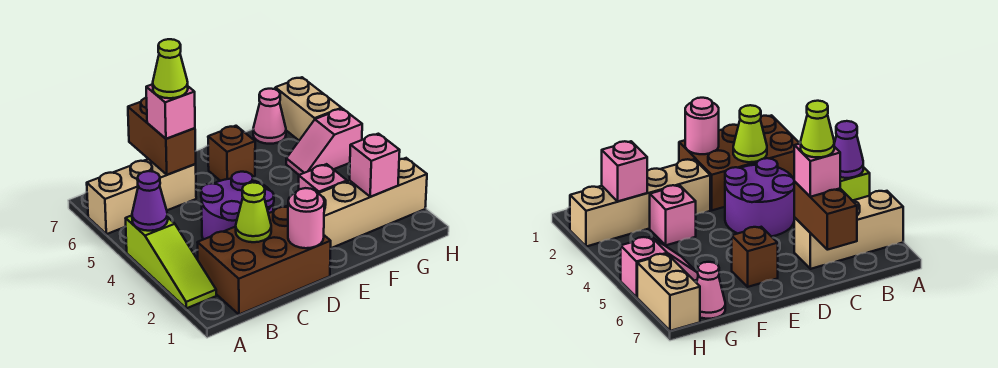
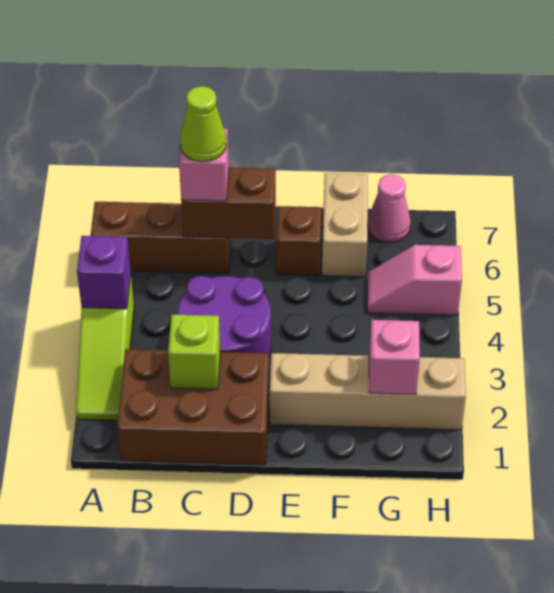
purple cone A4 level 2 -> purple brick A4 level 2
tan brick A6:C6 level 1 -> brown brick A6:C6 level 1
lime cone C2 level 2 -> lime brick C2 level 2
brown brick C6:C7 level 2 -> brown brick C6:D6 level 2
pink round brick D1 level 2 -> none
pink brick F3 level 1 -> none
tan brick H6:H7 level 1 -> tan brick F6:F7 level 1

